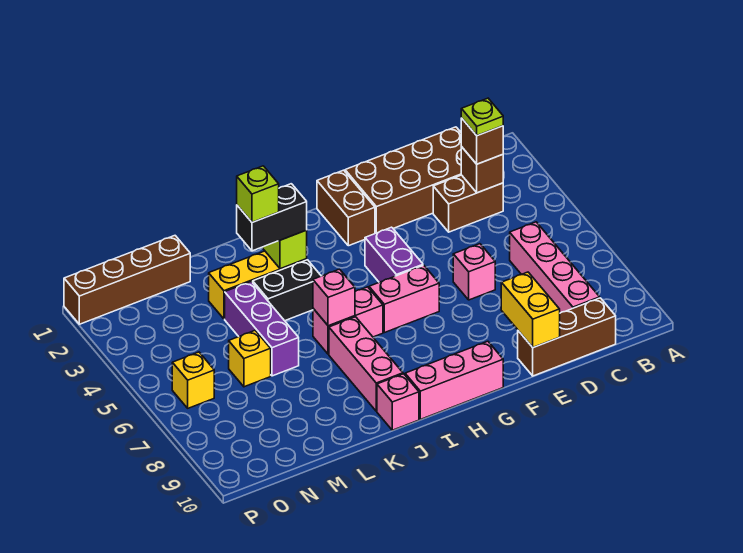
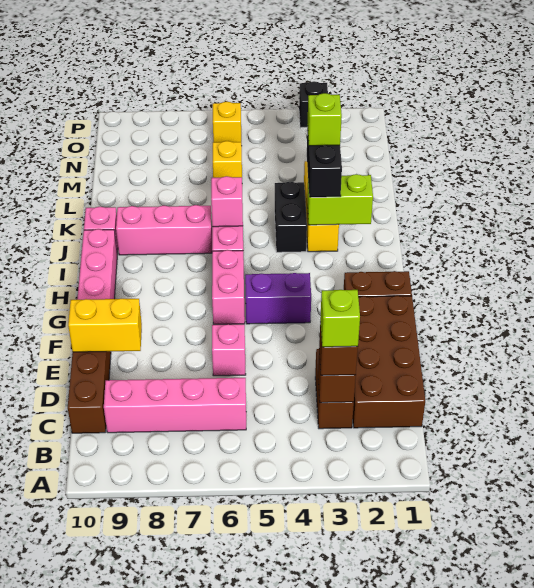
lime plate C3 level 4 -> lime brick C3 level 4
purple brick L4:L6 level 1 -> none
brown brick M1:P1 level 1 -> none
none -> black brick P3 level 1

